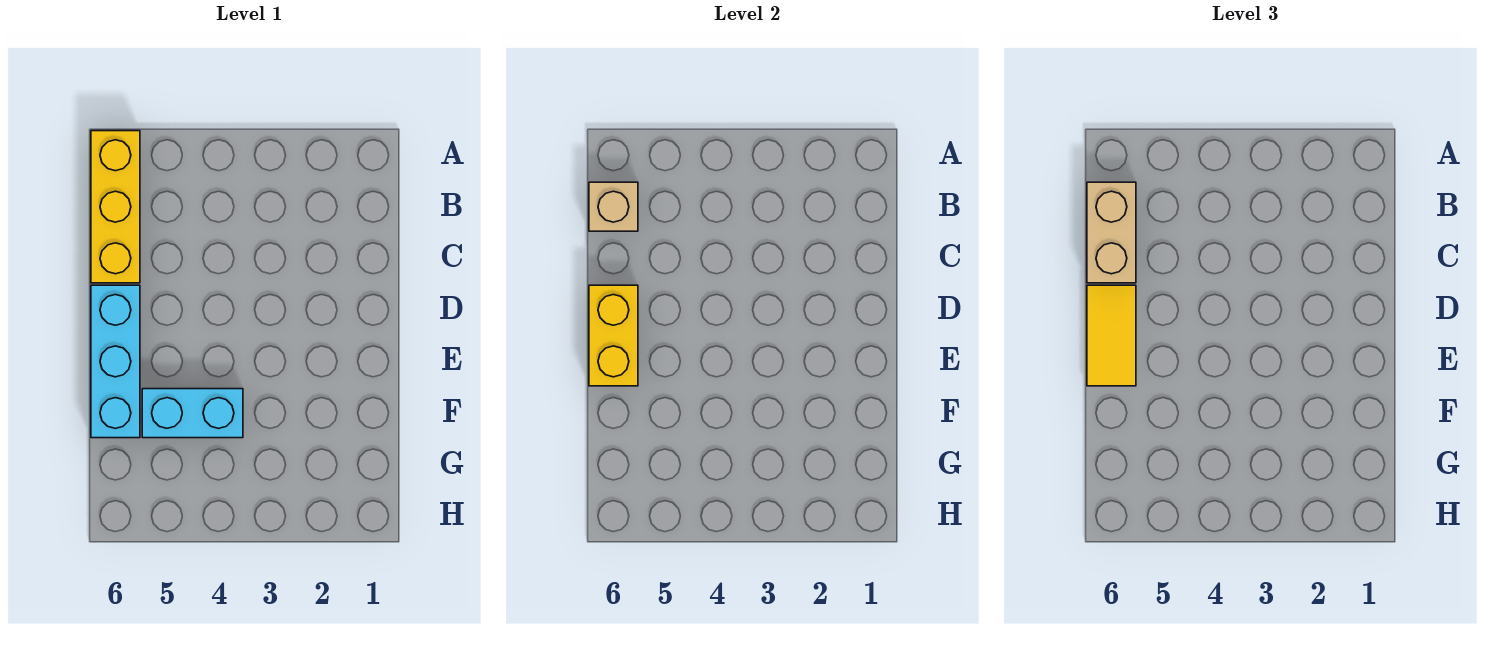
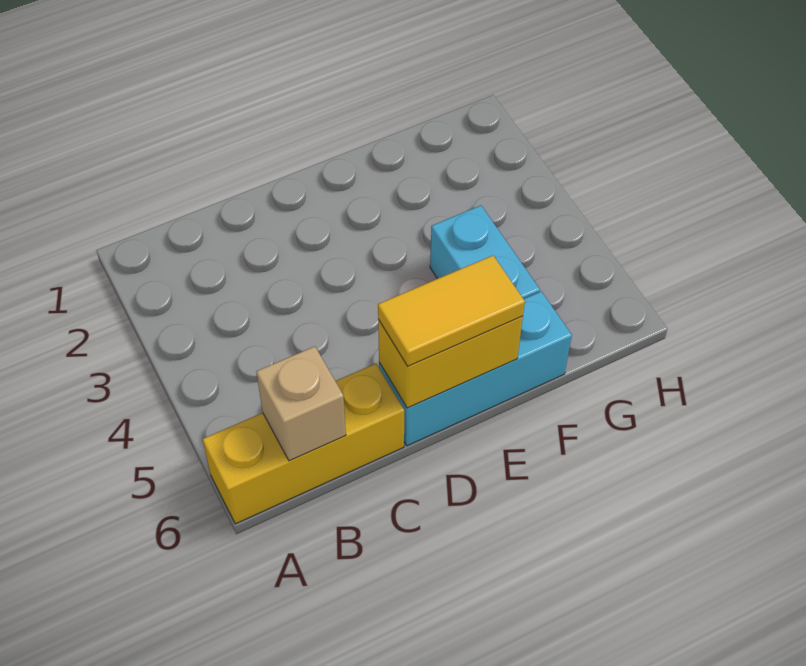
tan brick B6:C6 level 3 -> none

